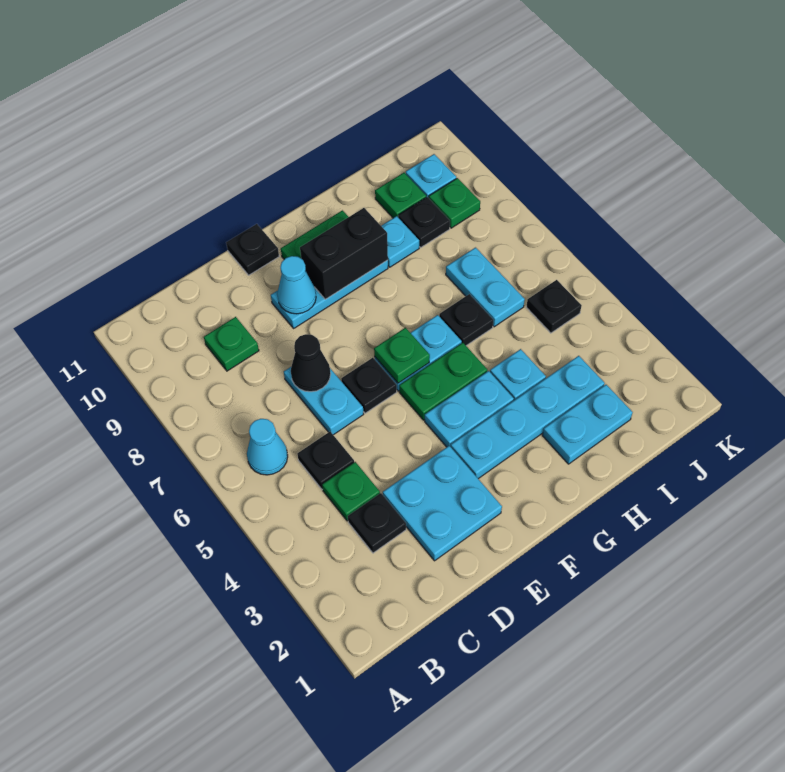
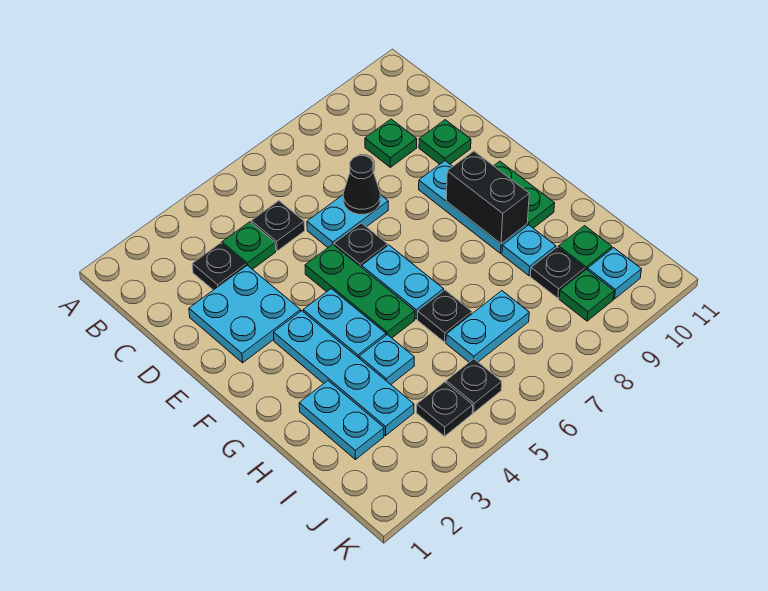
cyan cone B6 level 1 -> none
cyan cone E9 level 2 -> none
black plate E11 level 1 -> black plate J4 level 1
green plate F5:G5 level 1 -> green plate E5:G5 level 1
green plate F6 level 2 -> green plate D10 level 1

